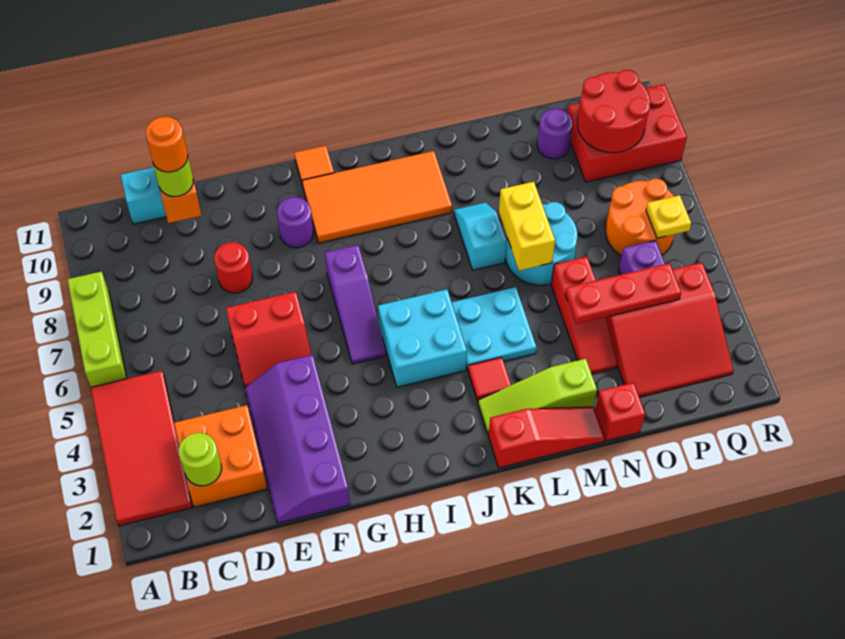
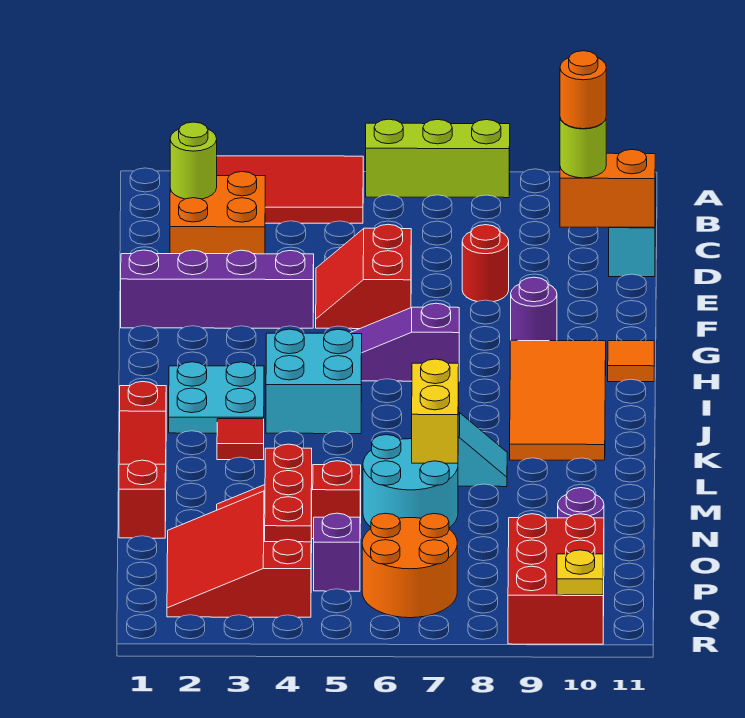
lime slope K2:M2 level 1 top M -> none
cyan plate K4:L5 level 1 -> cyan plate I2:J3 level 1
yellow brick M6:M7 level 2 -> yellow brick L7:M7 level 2
red round brick P9:Q10 level 2 -> none
yellow plate Q6 level 2 -> yellow plate R10 level 2

